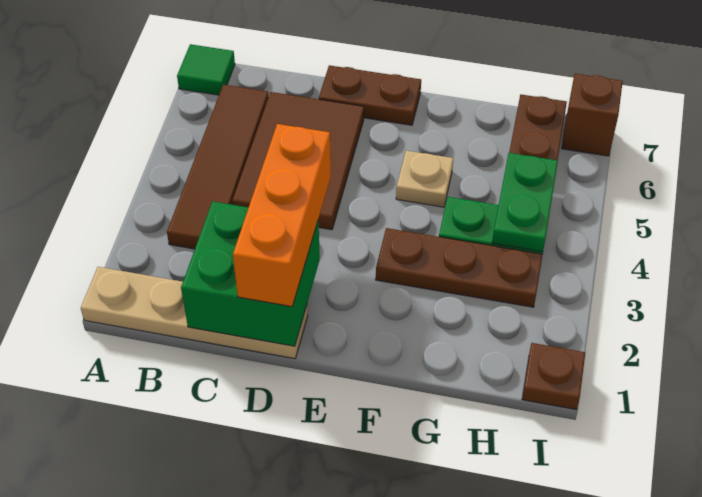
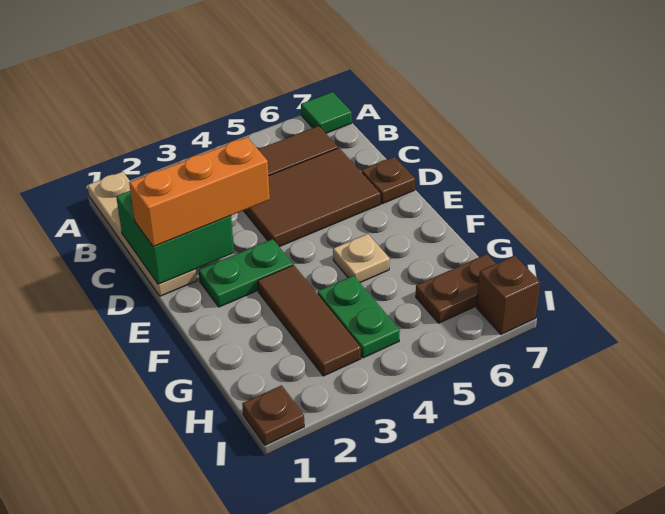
brown plate D7:E7 level 1 -> brown plate D7 level 1
brown plate F3:H3 level 1 -> brown tile F3:H3 level 1
green plate H4:H5 level 2 -> green plate E2:E3 level 1

